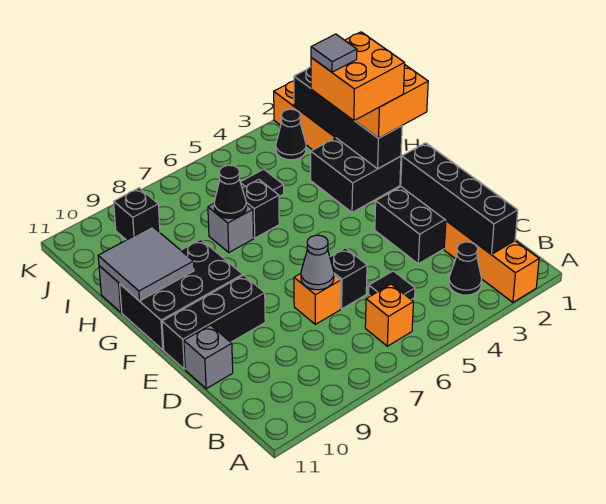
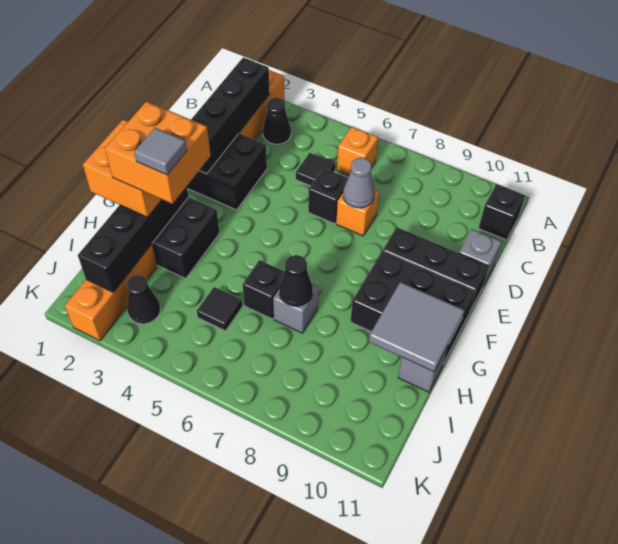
black brick J9 level 1 -> black brick B11 level 1

